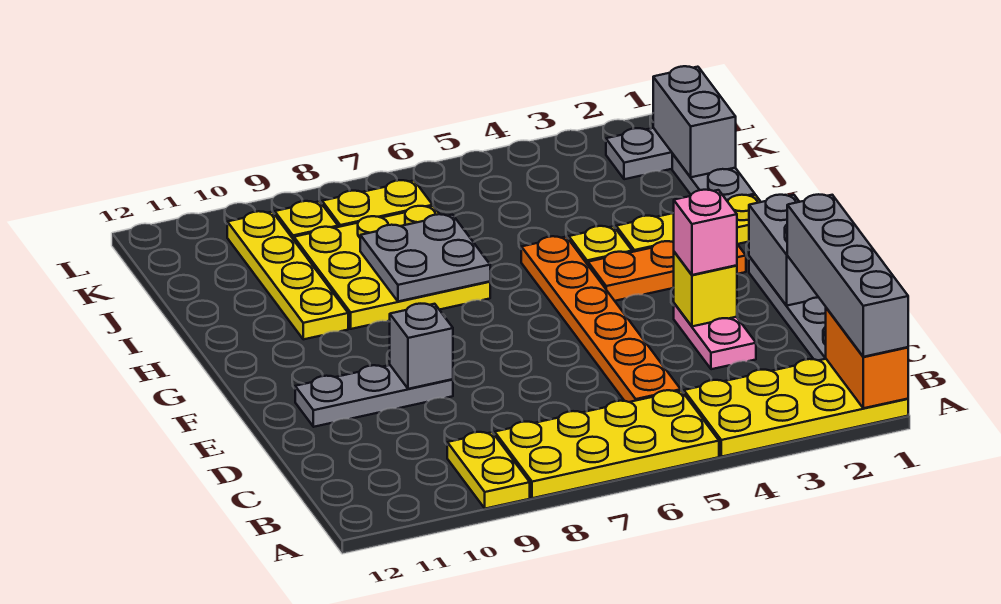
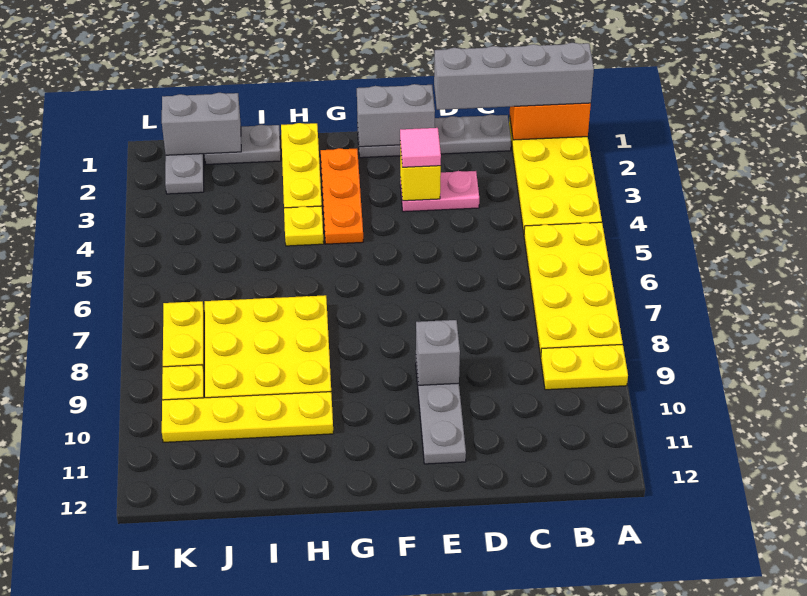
orange plate C5:H5 level 1 -> none
pink brick E3 level 3 -> pink tile E3 level 3
grey plate H7:I8 level 2 -> none

